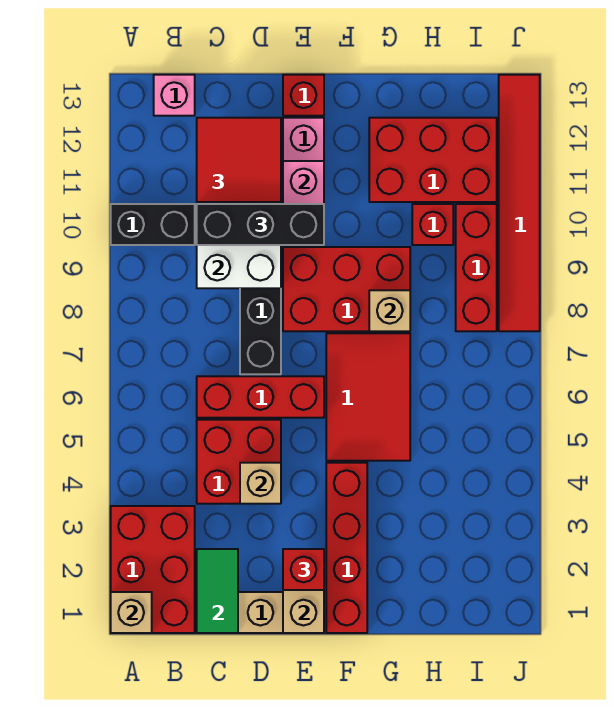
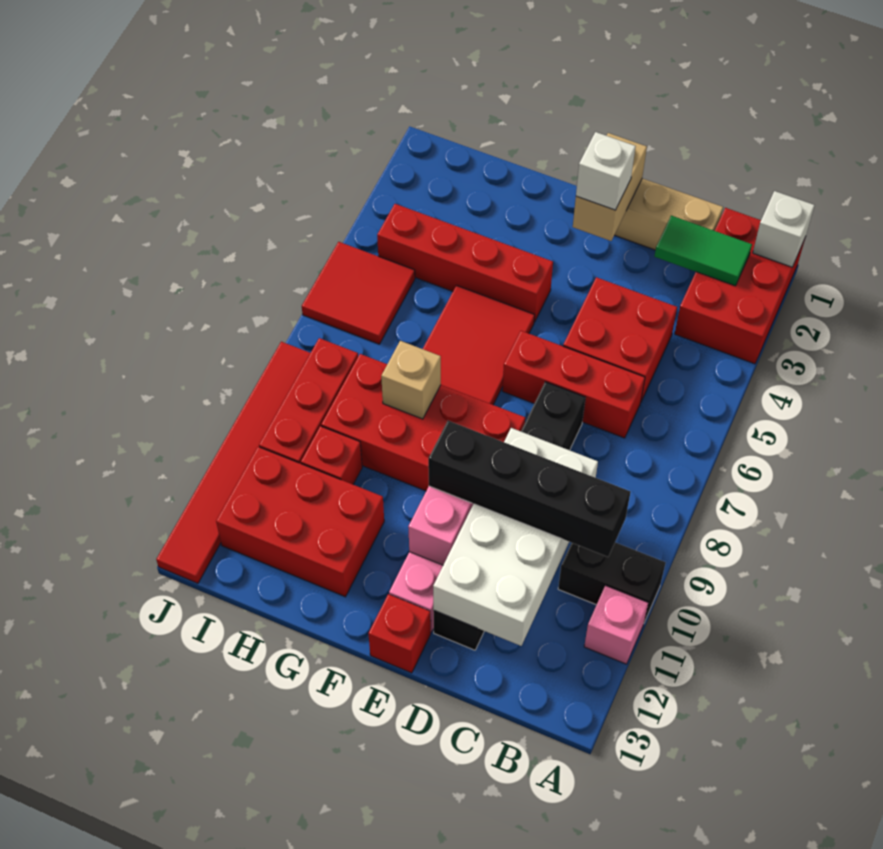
tan brick A1 level 2 -> white brick A1 level 2
pink brick B13 level 1 -> pink brick A11 level 1
green tile C1:C2 level 2 -> green tile B2:C2 level 2
black brick C10:E10 level 3 -> black brick B10:E10 level 3
red tile C11:D12 level 3 -> red tile I5:J6 level 1
tan brick D4 level 2 -> none
red brick E2 level 3 -> white brick E2 level 3
red brick E8:G9 level 1 -> red brick E8:H9 level 1
red brick F1:F4 level 1 -> red brick F4:I4 level 1

